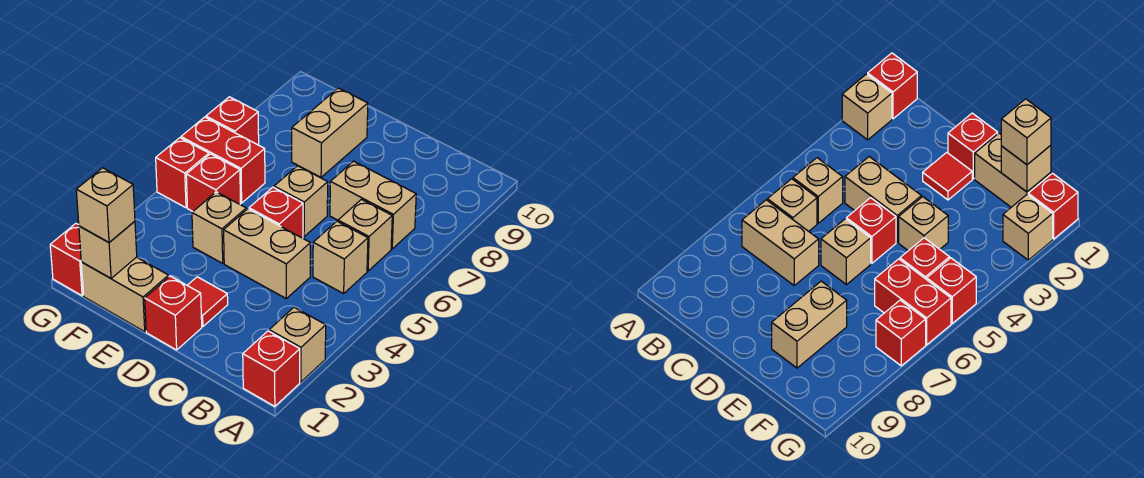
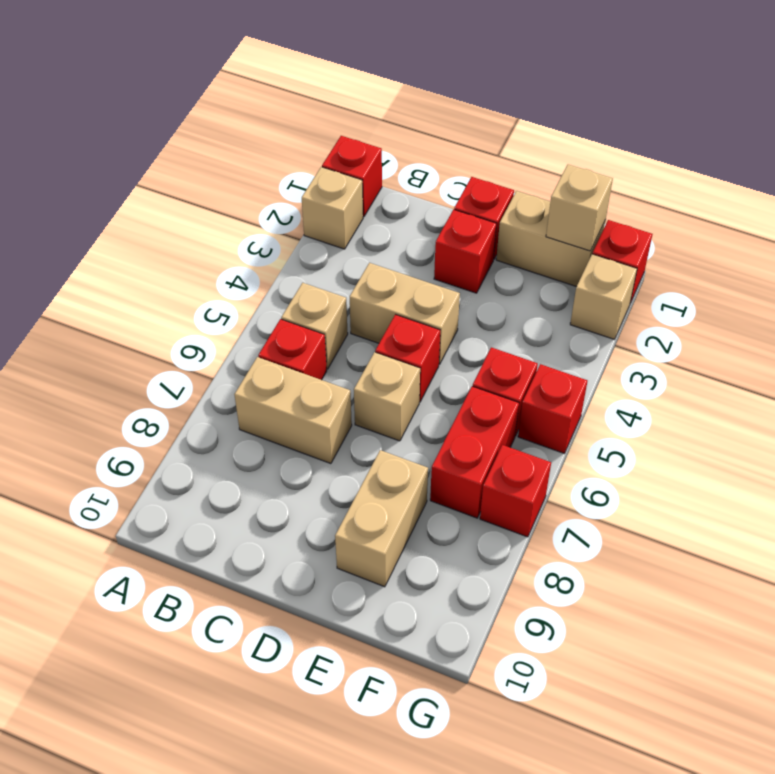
tan brick B6 level 1 -> red brick B6 level 1
red tile D2 level 1 -> red brick D2 level 1
tan brick E4 level 1 -> none
tan brick F1 level 3 -> none
red brick F6:G6 level 1 -> red brick F6:F7 level 1

